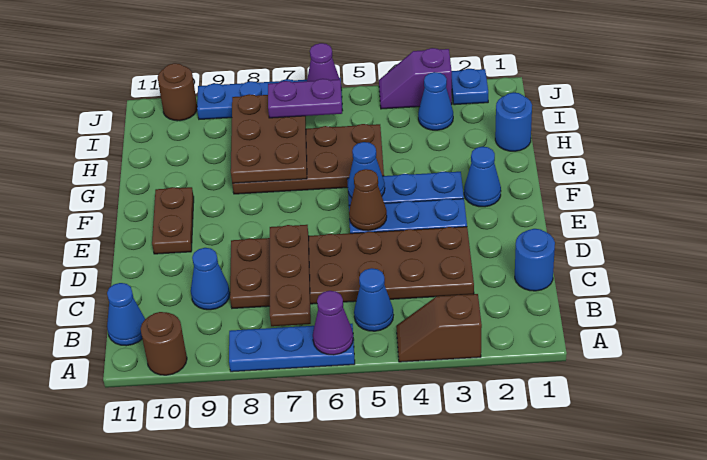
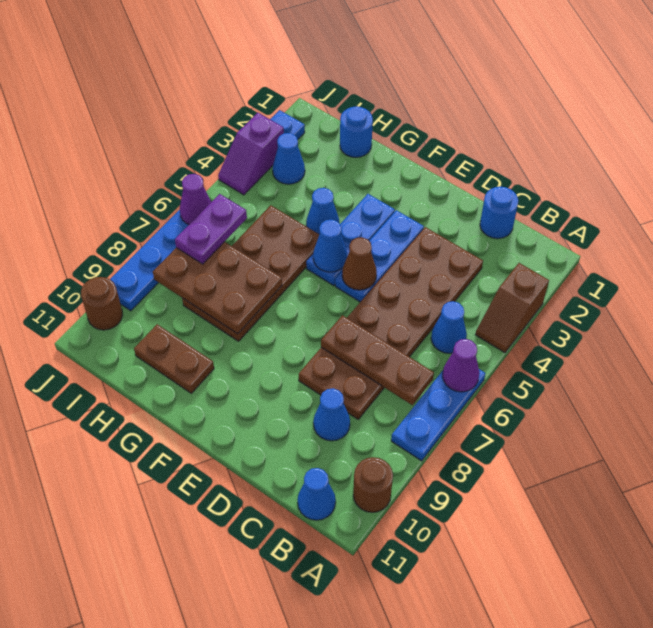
brown plate E10:F10 level 1 -> brown plate G10:H10 level 1
blue cone F2 level 1 -> blue cone G4 level 1

